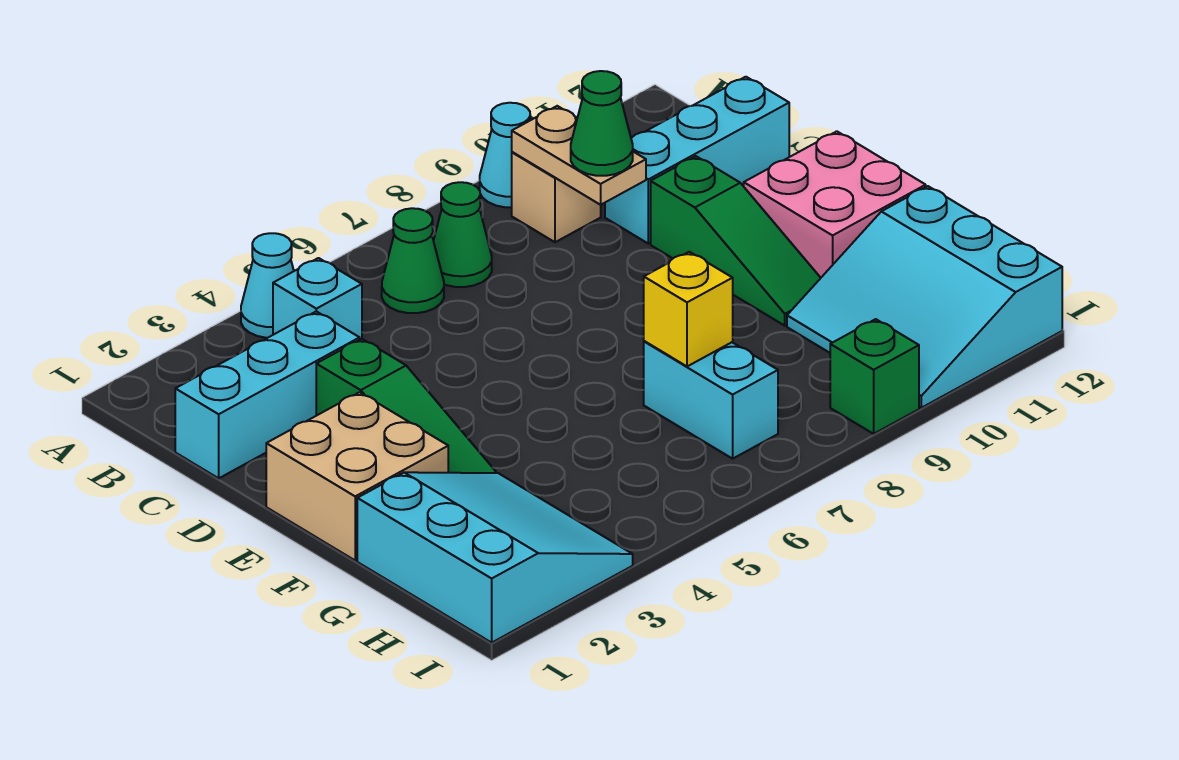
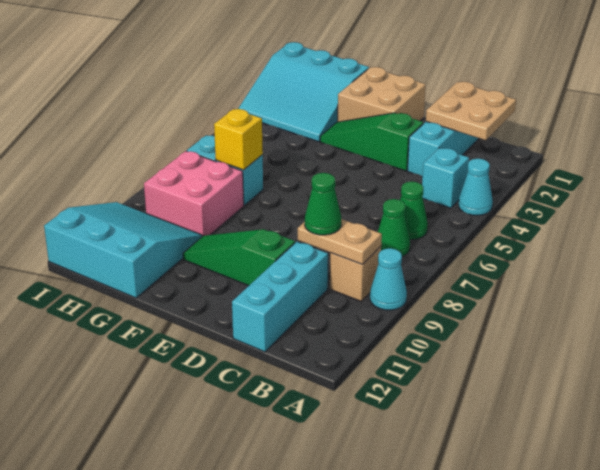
none -> tan plate B1:C2 level 2
pink brick E11:F12 level 1 -> pink brick G8:H9 level 1
green brick I9 level 1 -> none

